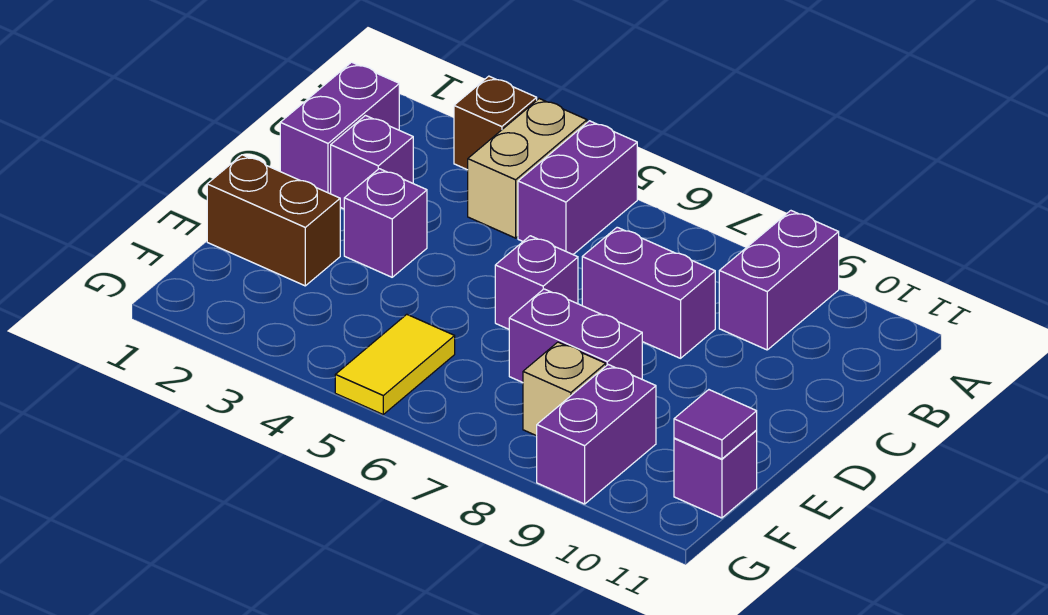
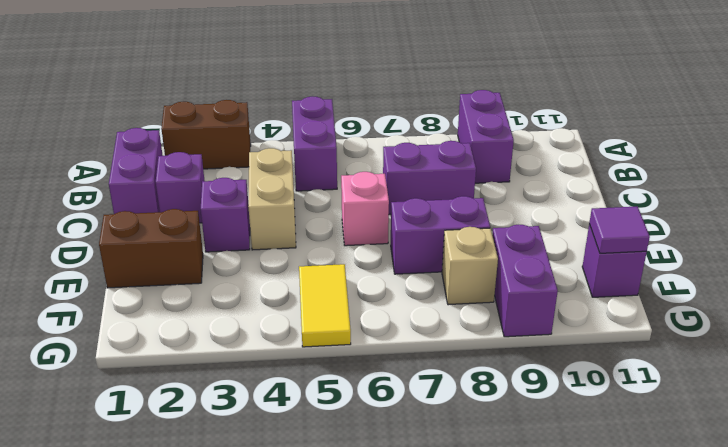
brown brick A3 level 1 -> brown brick A2:A3 level 1
tan brick A4:B4 level 1 -> tan brick C4:D4 level 1
purple brick D6 level 1 -> pink brick D6 level 1

